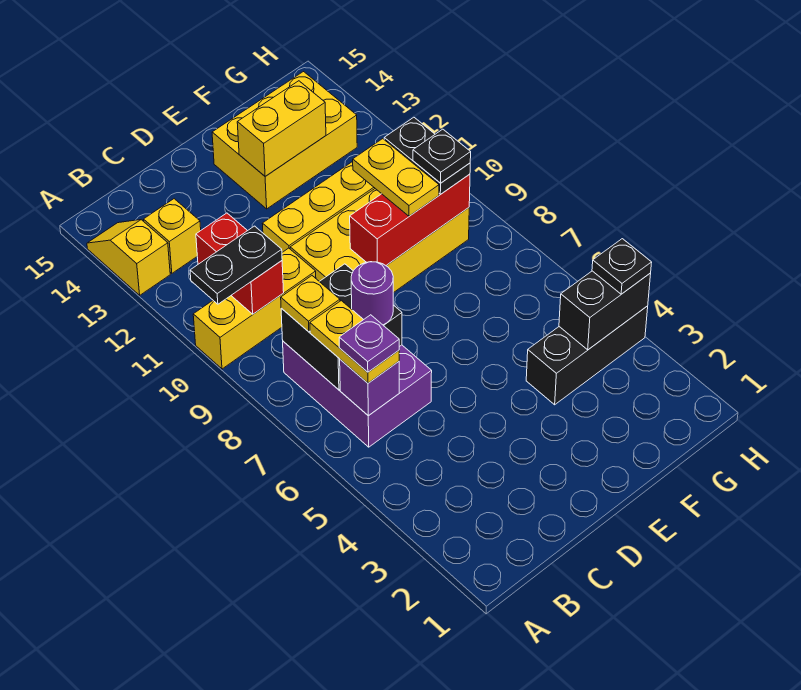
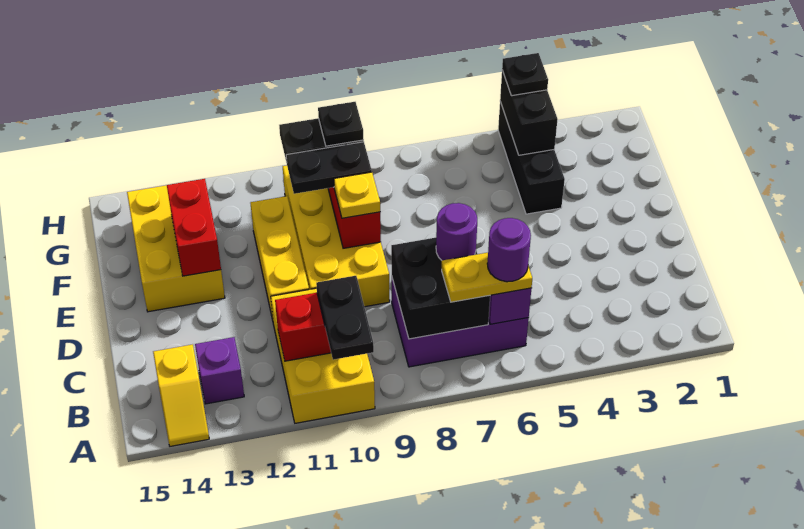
yellow brick A10:C10 level 1 -> yellow brick A10:C11 level 1
yellow slope A13:A14 level 1 top 13 -> yellow slope A14:B14 level 1 top B
purple plate B6 level 4 -> purple round brick B6 level 4
yellow plate B8 level 3 -> yellow plate E9 level 3
yellow brick B13 level 1 -> purple brick B13 level 1
yellow brick E13:F13 level 2 -> red brick E13:F13 level 2
yellow plate F9:F10 level 3 -> black plate F9:F10 level 3

